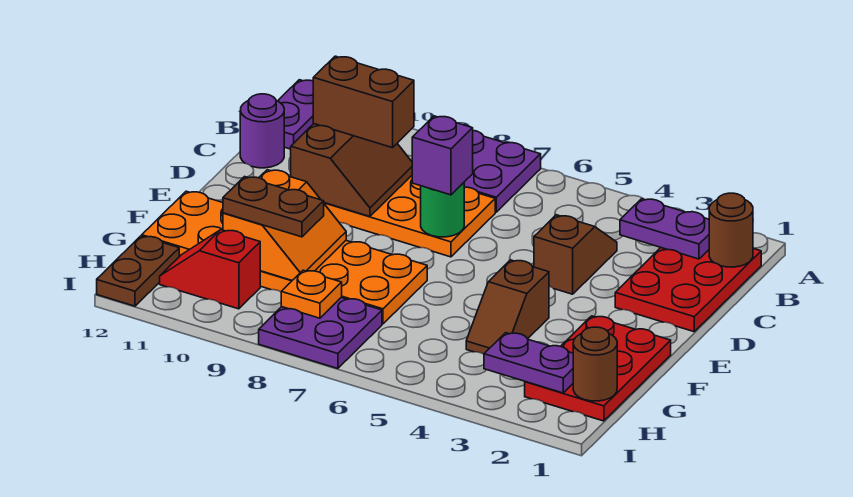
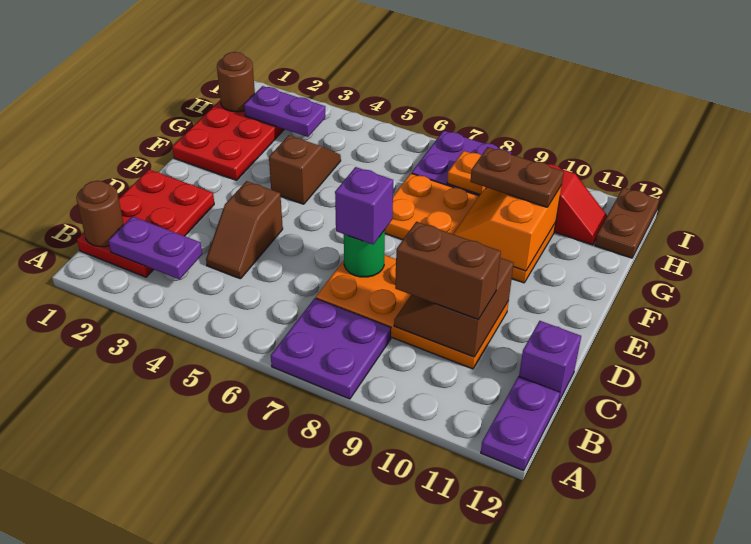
purple round brick C12 level 1 -> purple brick C12 level 1
orange plate F7:G12 level 1 -> orange plate F7:G10 level 1

